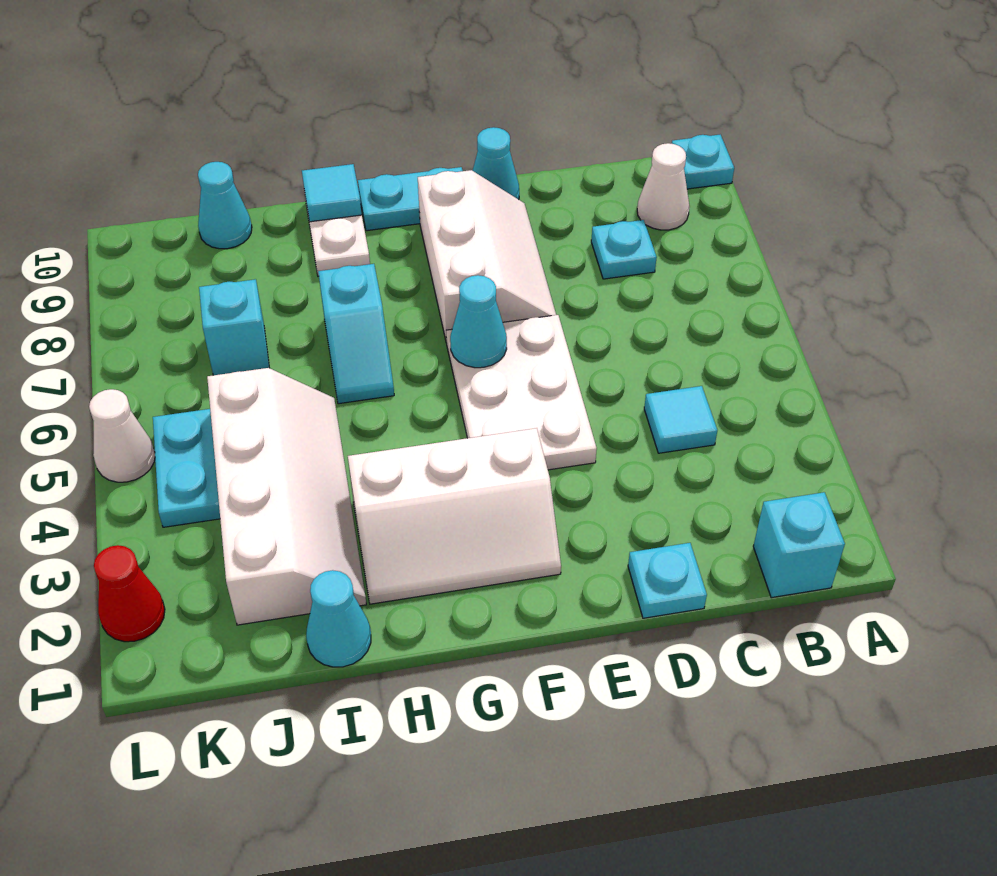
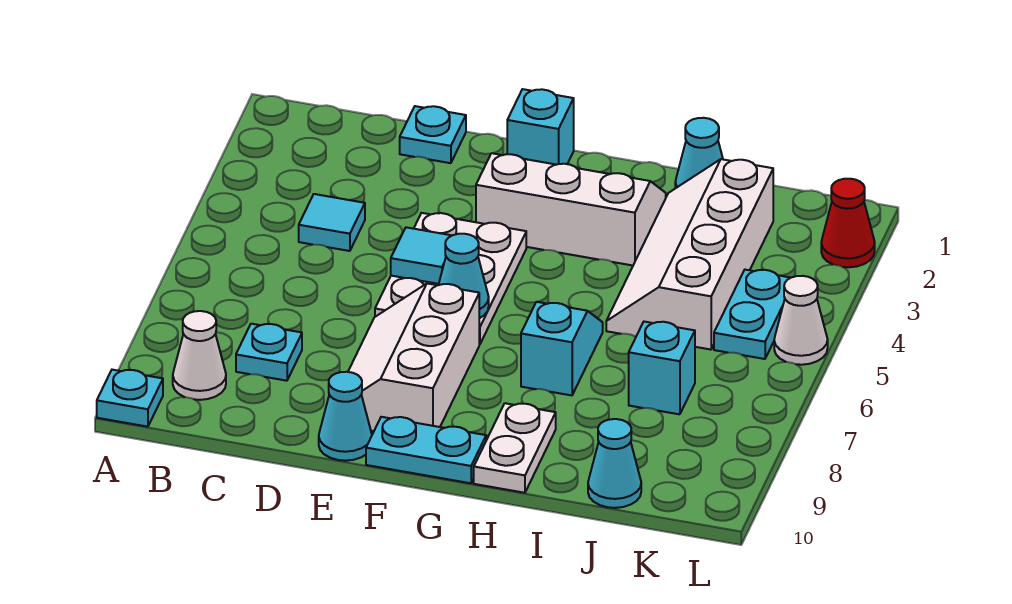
cyan brick B1 level 1 -> cyan brick F1 level 1
cyan tile H10 level 2 -> cyan tile E5 level 2

